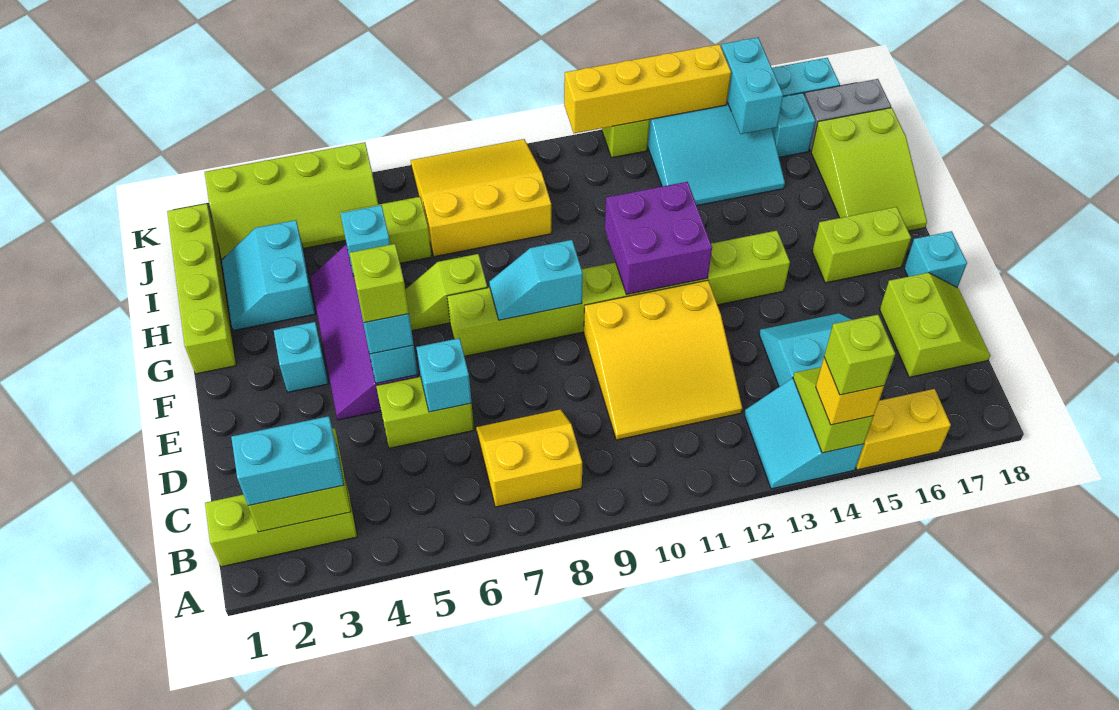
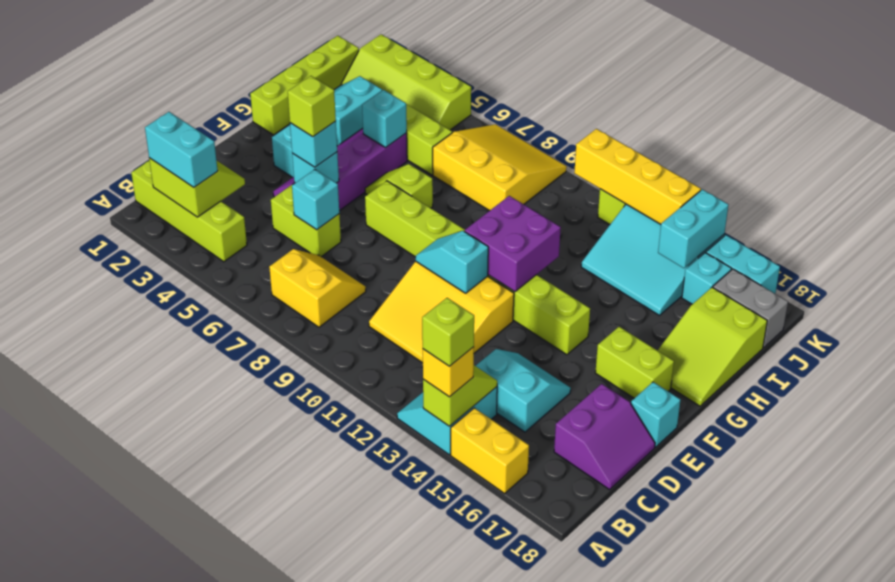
lime brick B1:B3 level 1 -> lime brick B1:B4 level 1
lime slope C17:D18 level 1 top 17 -> purple slope C17:D18 level 1 top 17
cyan slope F8:F9 level 2 top 9 -> cyan slope E10:E11 level 2 top 11

